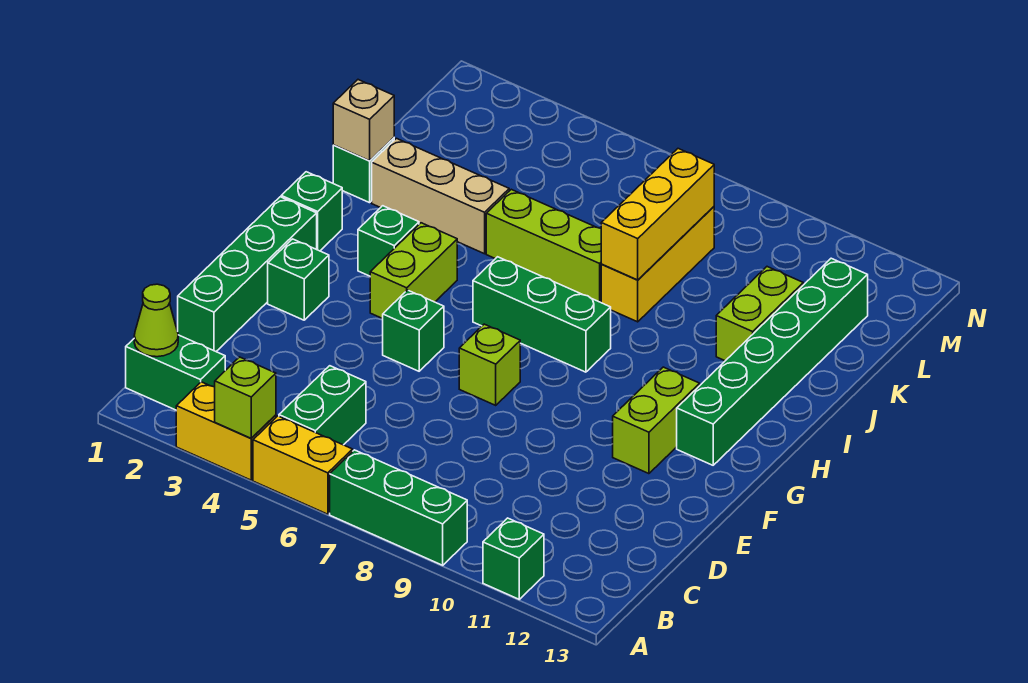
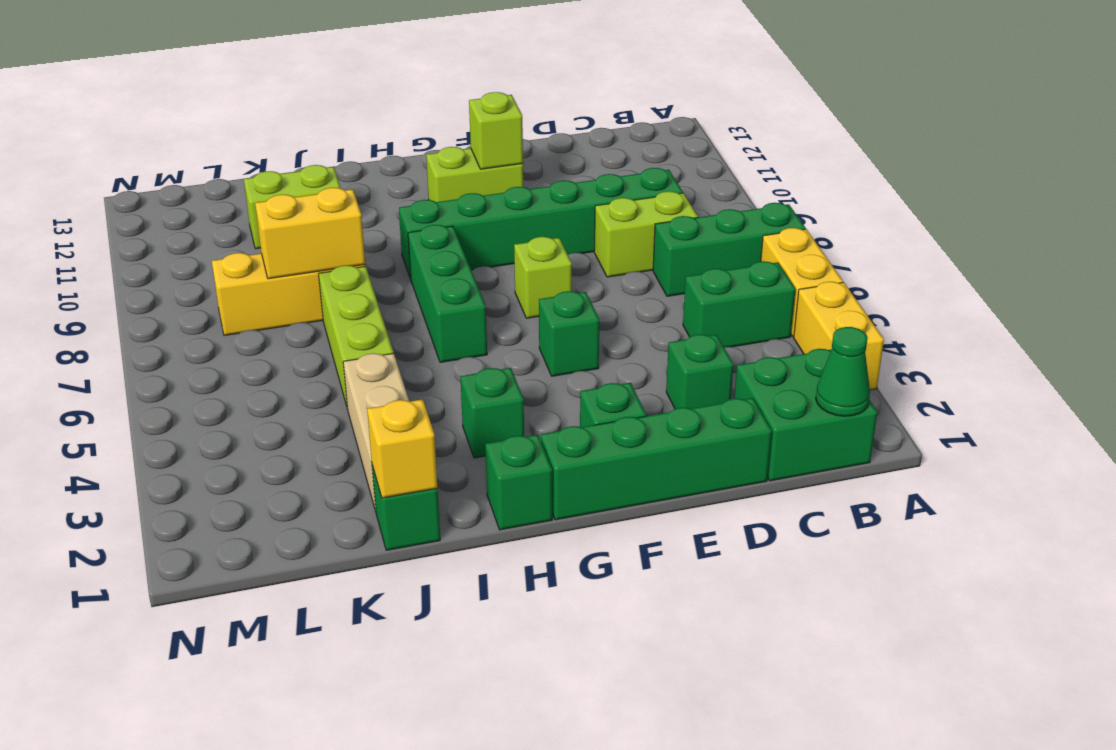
lime brick A4 level 2 -> lime brick F11 level 2
green brick A7:A9 level 1 -> green brick A7:C7 level 1
green brick A11 level 1 -> green brick D3 level 1
green brick B1:B2 level 1 -> green brick B1:C2 level 1
lime cone B1 level 2 -> green cone B1 level 2
lime brick G4:H4 level 1 -> lime brick C8:D8 level 1
green brick G12:L12 level 1 -> green brick C9:H9 level 1
tan brick J1 level 2 -> yellow brick J1 level 2
yellow brick J8:L8 level 2 -> yellow brick J8:K8 level 2

